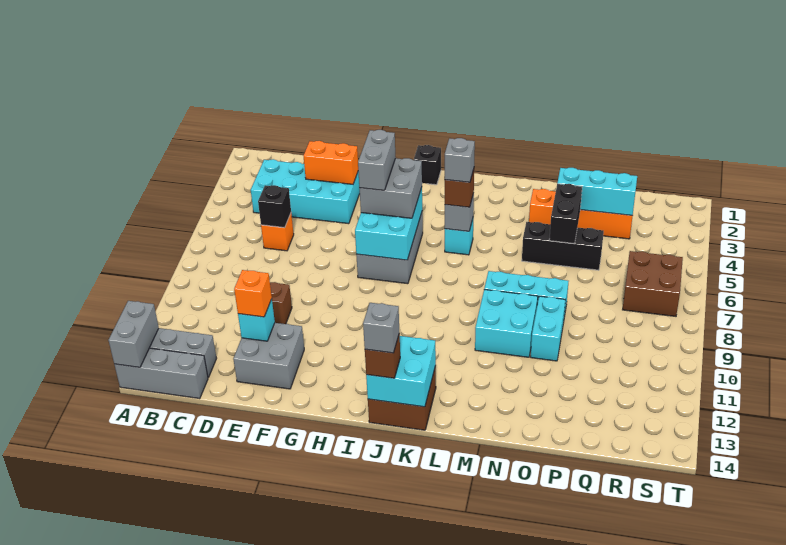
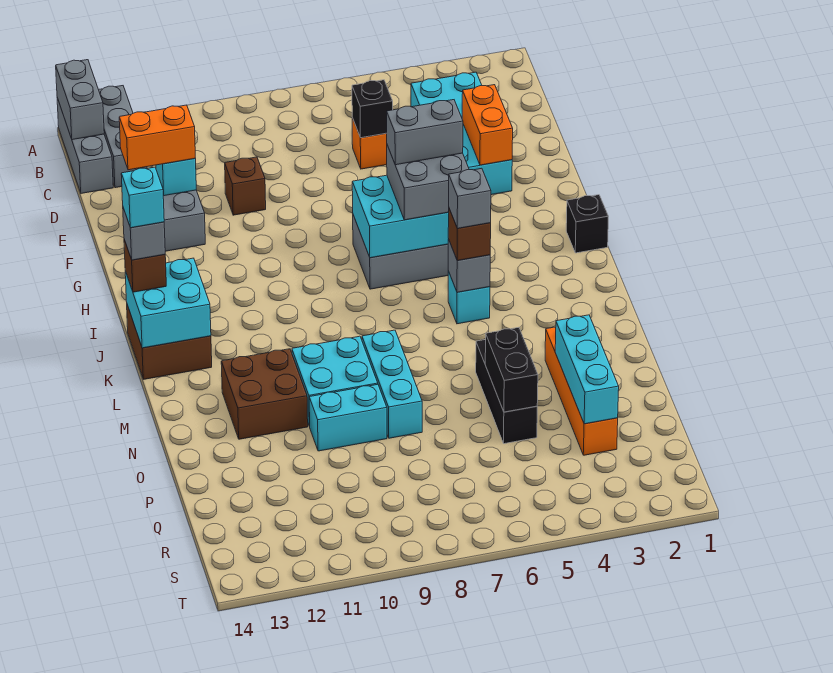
grey brick A13:A14 level 2 -> grey brick A14:B14 level 2
orange brick E12 level 3 -> orange brick E12:E13 level 3
none -> cyan brick J14 level 5
black brick O4:O5 level 2 -> black brick O5:P5 level 2
brown brick R6:S7 level 1 -> brown brick M11:N12 level 1

